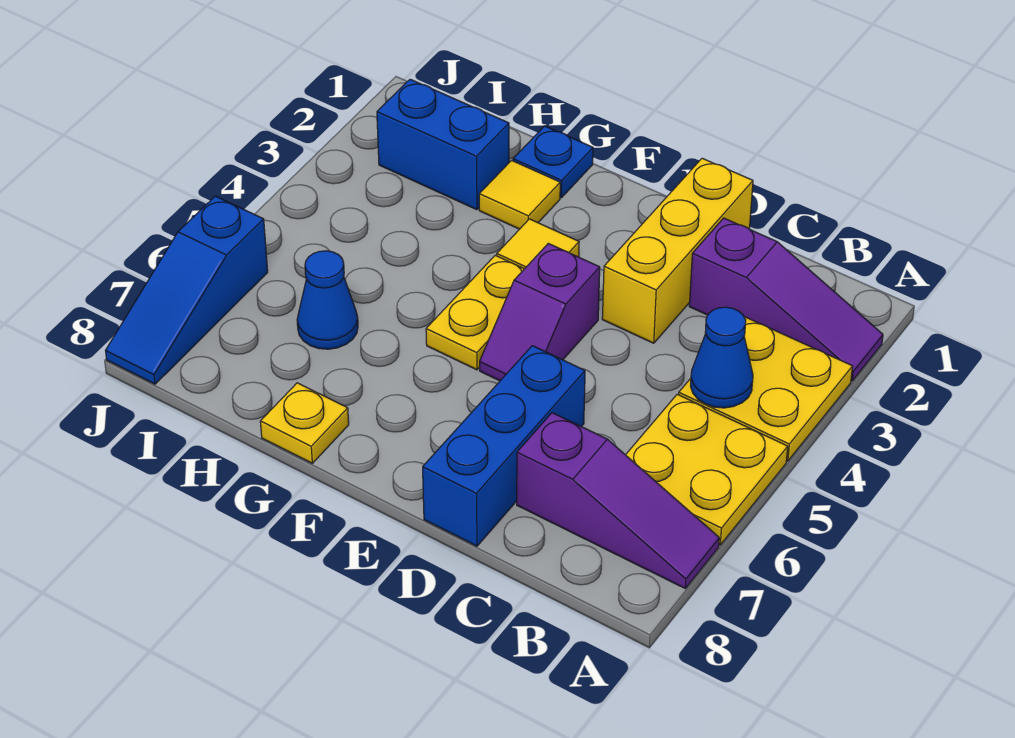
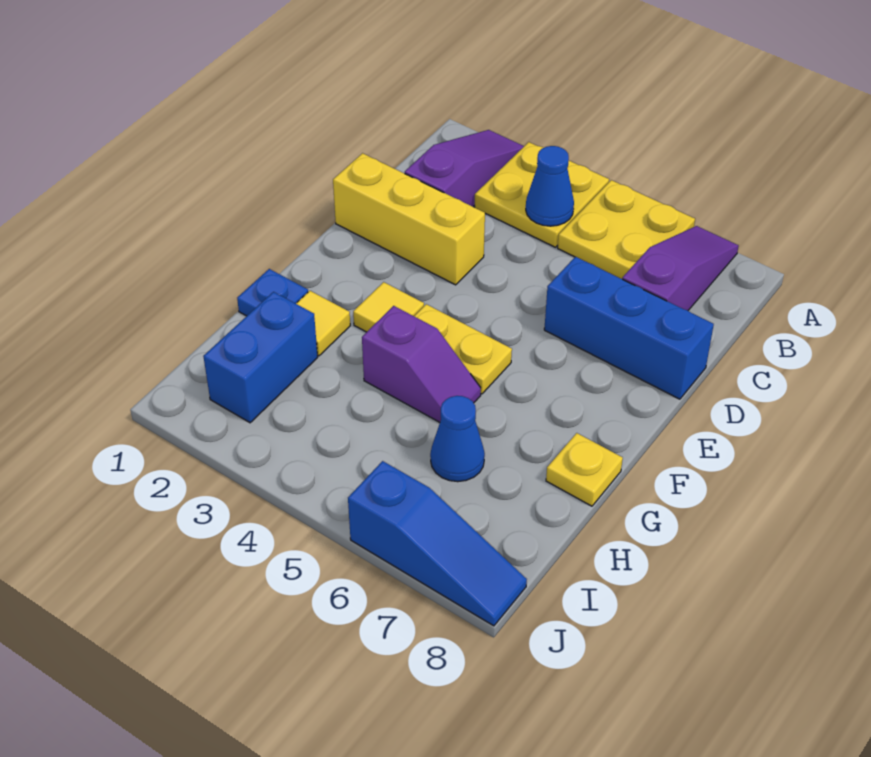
purple slope E4:E5 level 1 top 4 -> purple slope G4:G5 level 1 top 4

